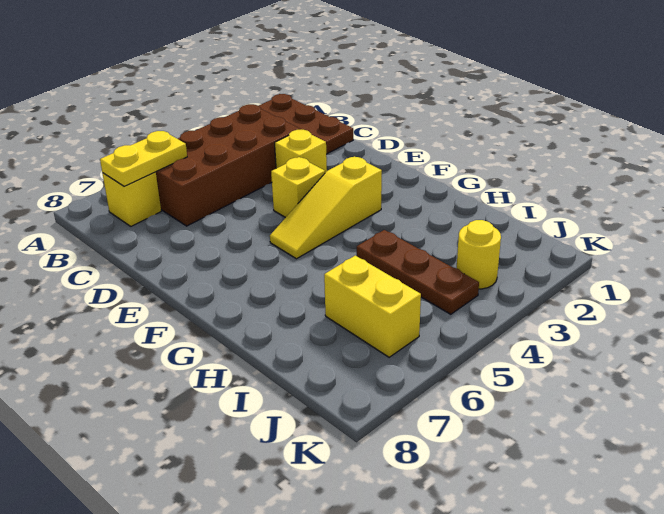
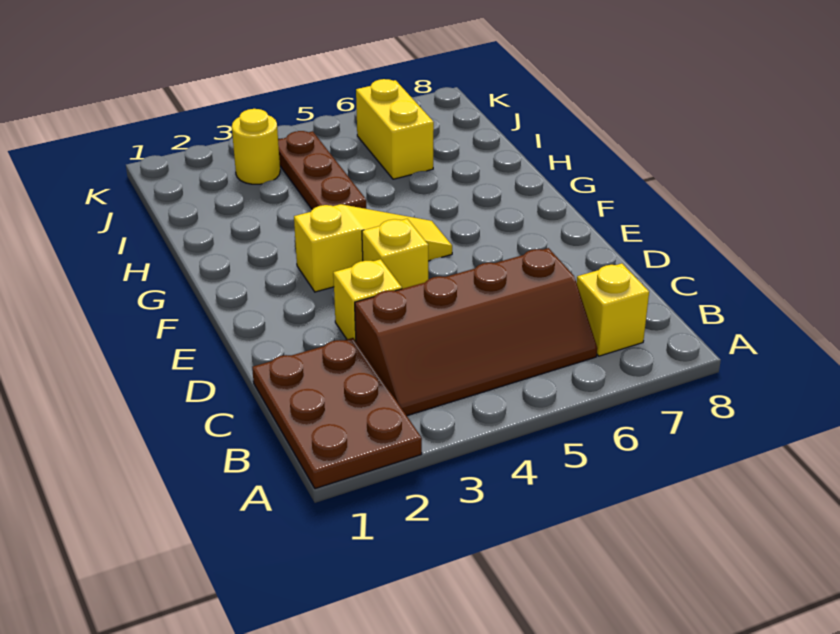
brown brick B3:C6 level 1 -> brown slope B3:C6 level 1 top C
yellow plate B6:B7 level 2 -> none

